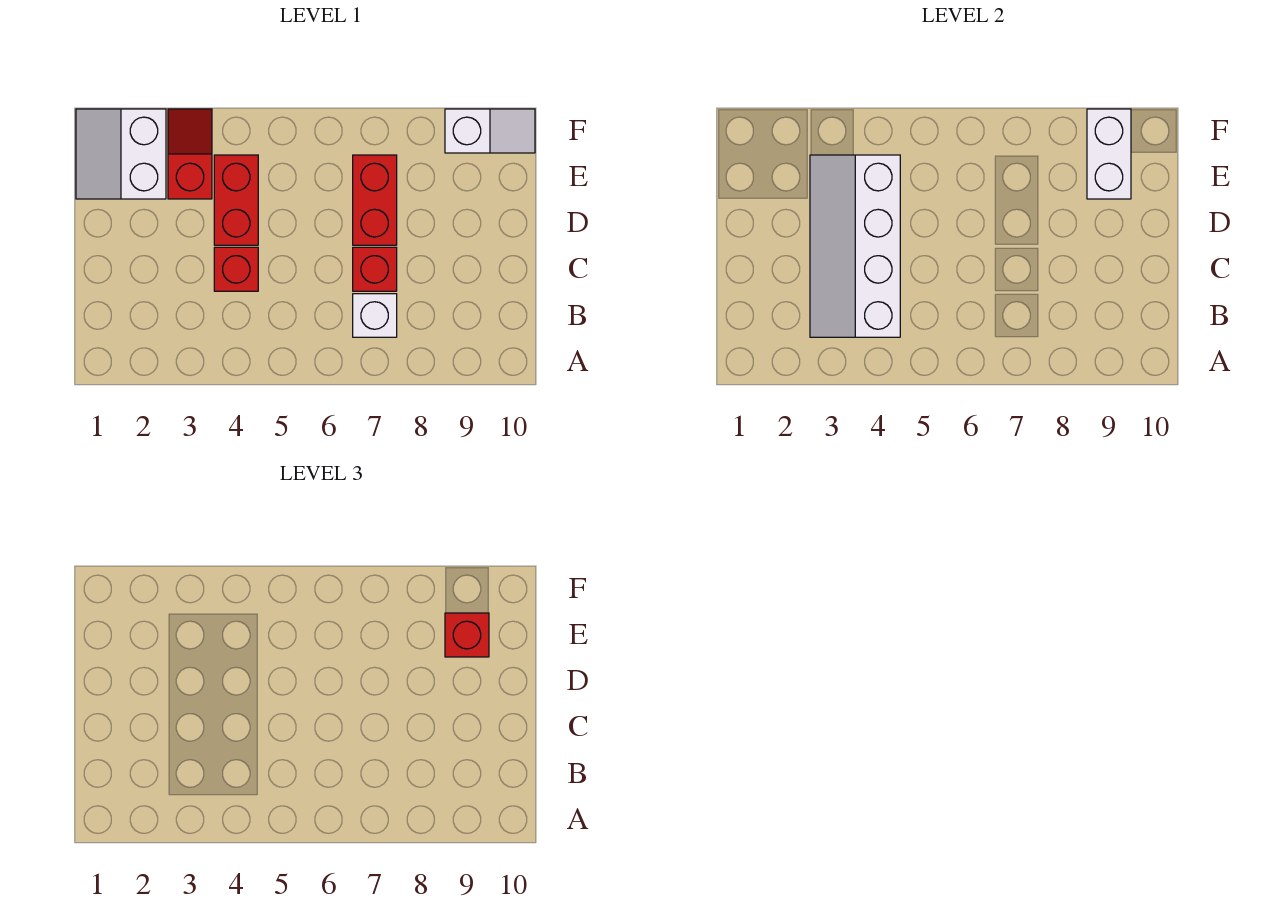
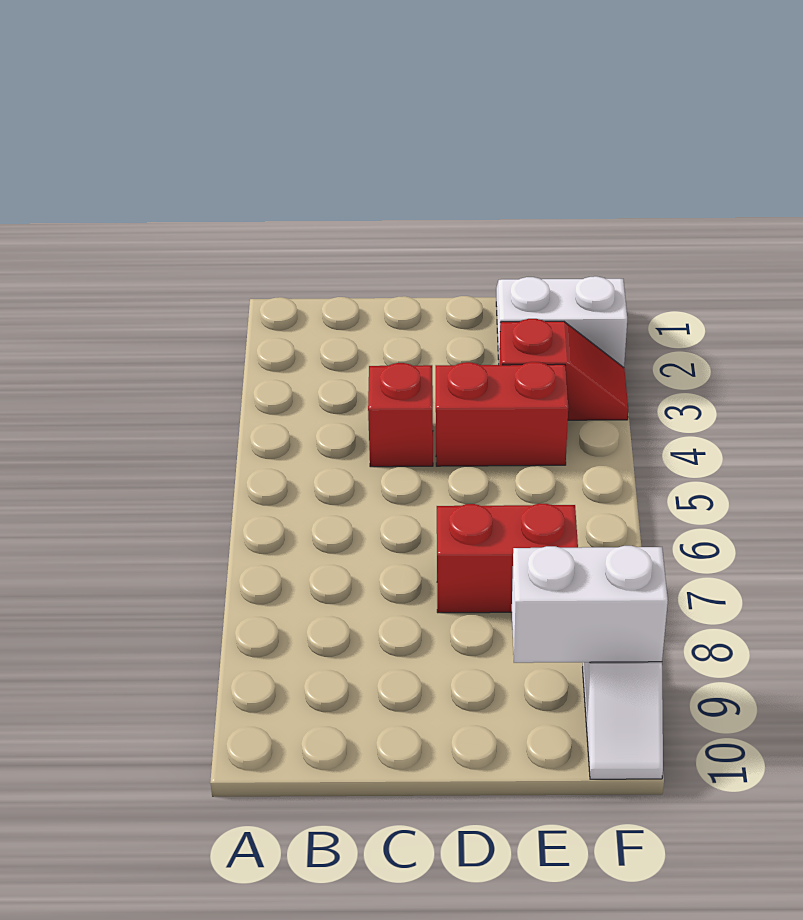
white slope B3:E4 level 2 top 4 -> none
white brick B7 level 1 -> none
red brick C7 level 1 -> none
red brick E9 level 3 -> none

